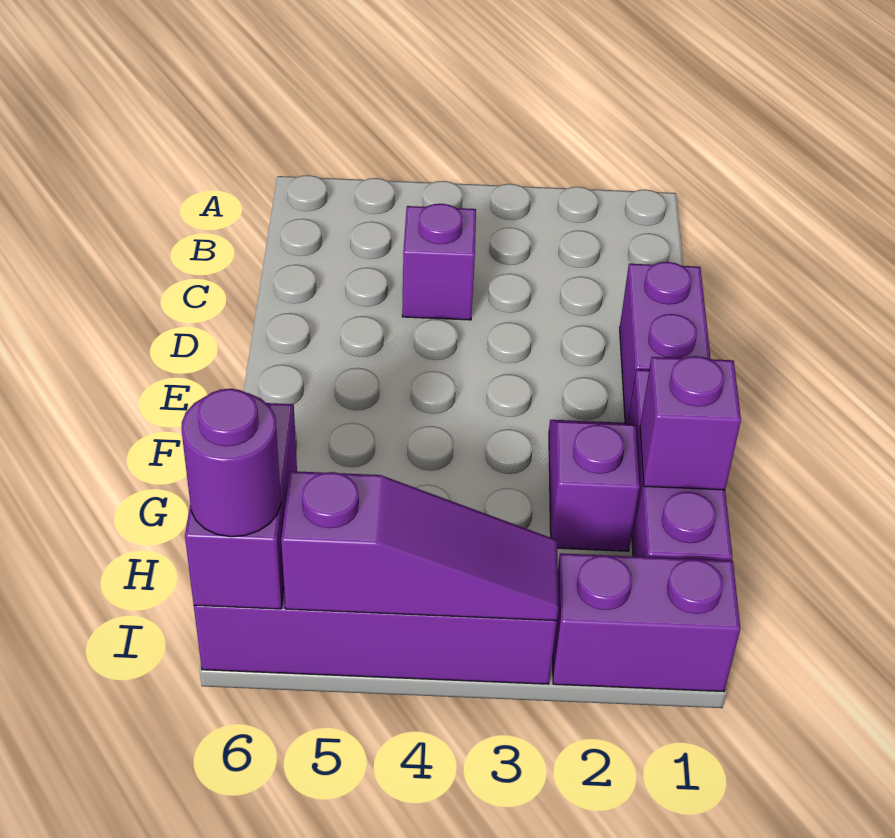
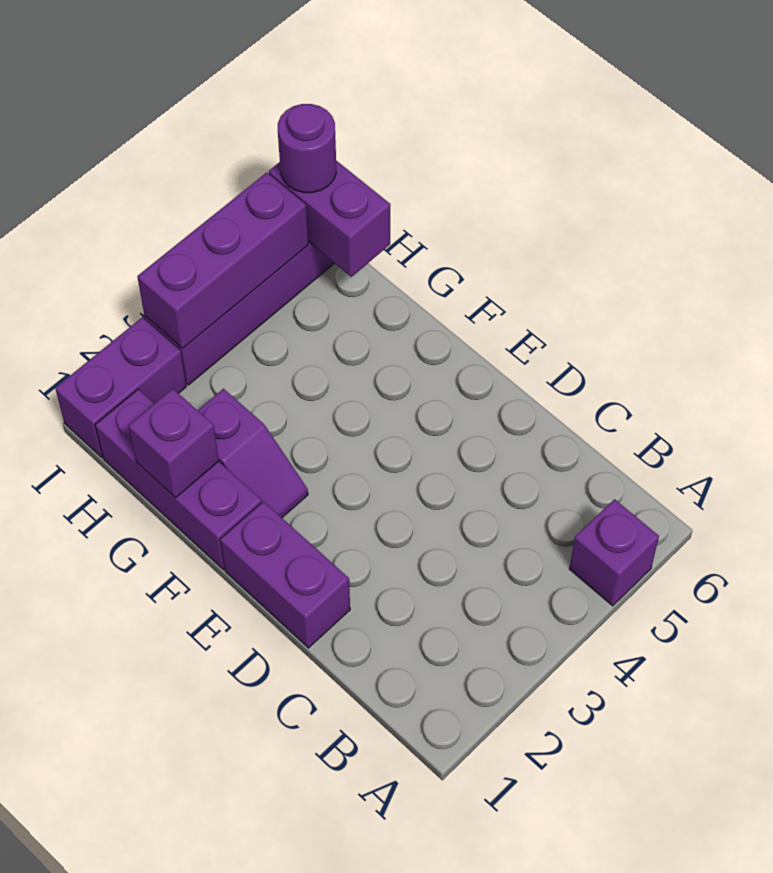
purple brick C4 level 1 -> purple brick A5 level 1
purple slope I3:I5 level 2 top 5 -> purple brick I3:I5 level 2

